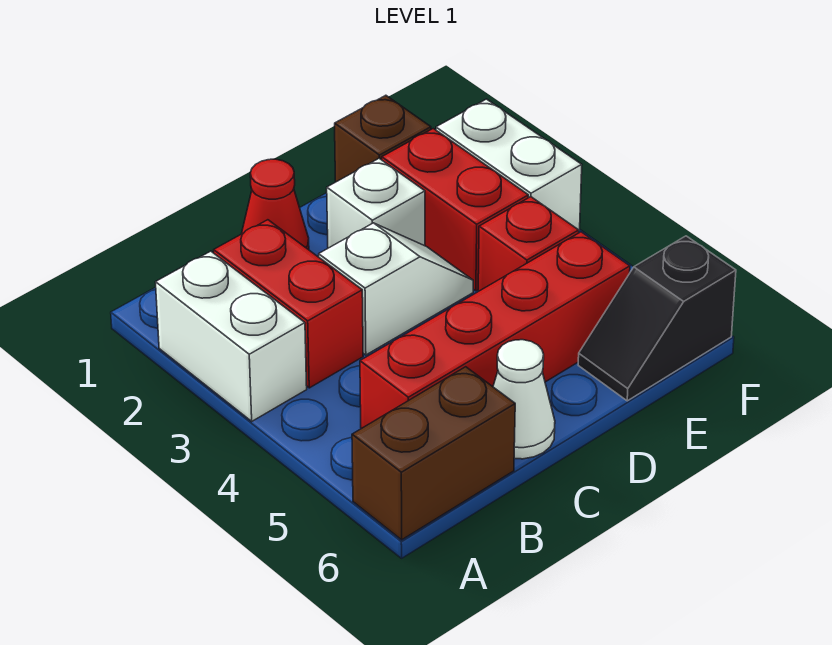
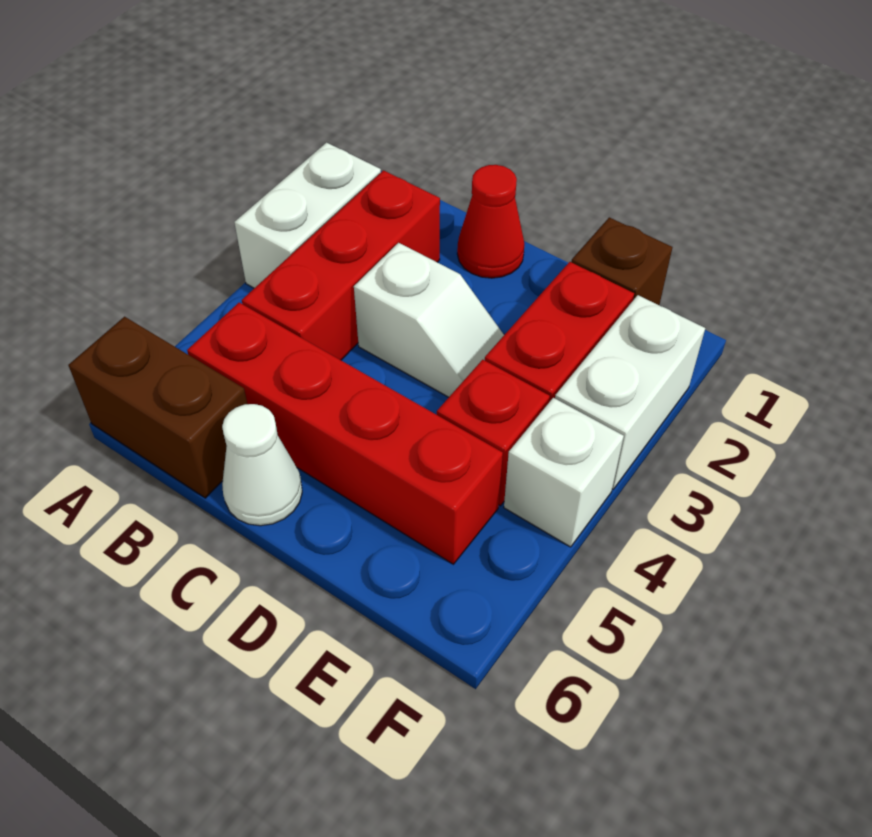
red brick B2:B3 level 1 -> red brick B2:B4 level 1
white brick D2 level 1 -> white brick F4 level 1
black slope E6:F6 level 1 top F -> none

